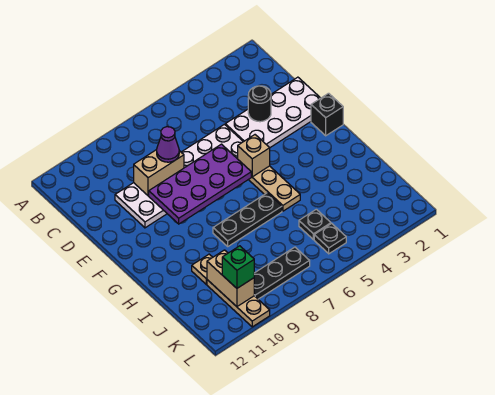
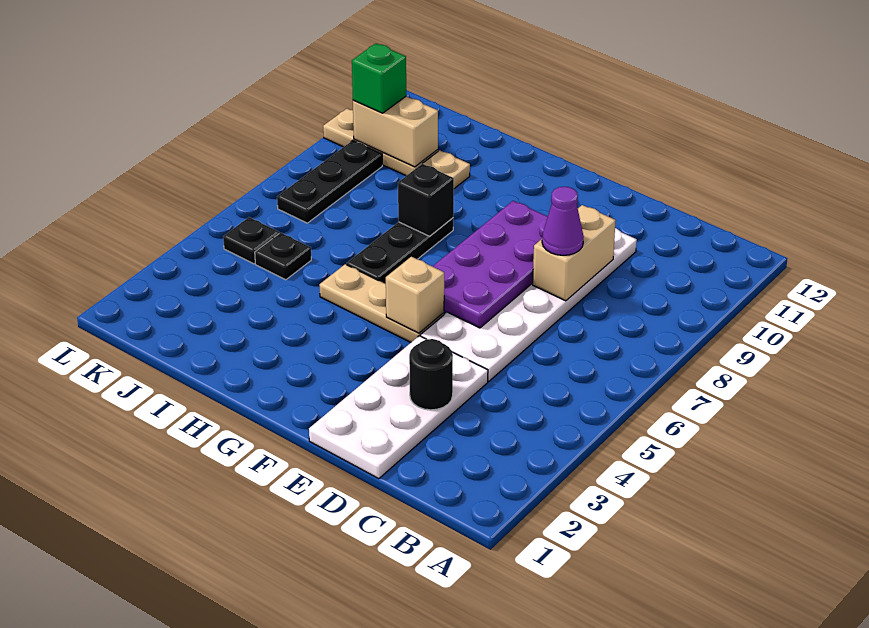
black brick F1 level 1 -> black brick H8 level 2

